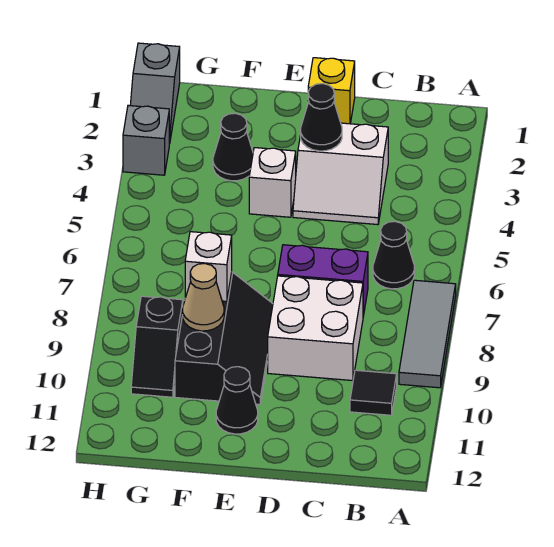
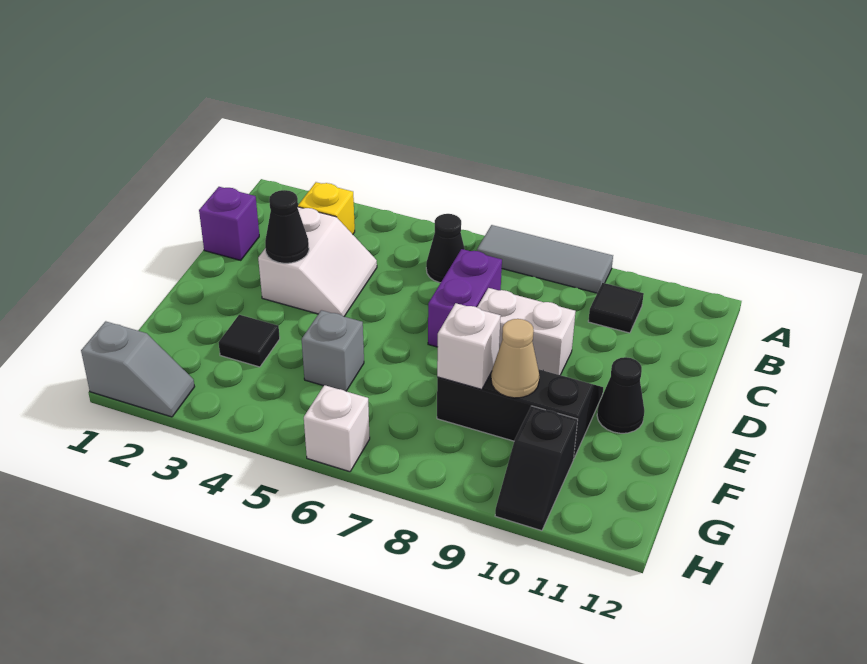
none -> purple brick C1 level 1
white brick C8:D9 level 1 -> white brick D8:D9 level 1
yellow brick D1 level 1 -> yellow brick B3 level 1
white brick E4 level 1 -> white brick H6 level 1
black cone F3 level 1 -> black tile F3 level 1
black slope G9:G10 level 1 top 9 -> black slope G10:H10 level 1 top G
grey brick H3 level 1 -> grey brick F5 level 1

